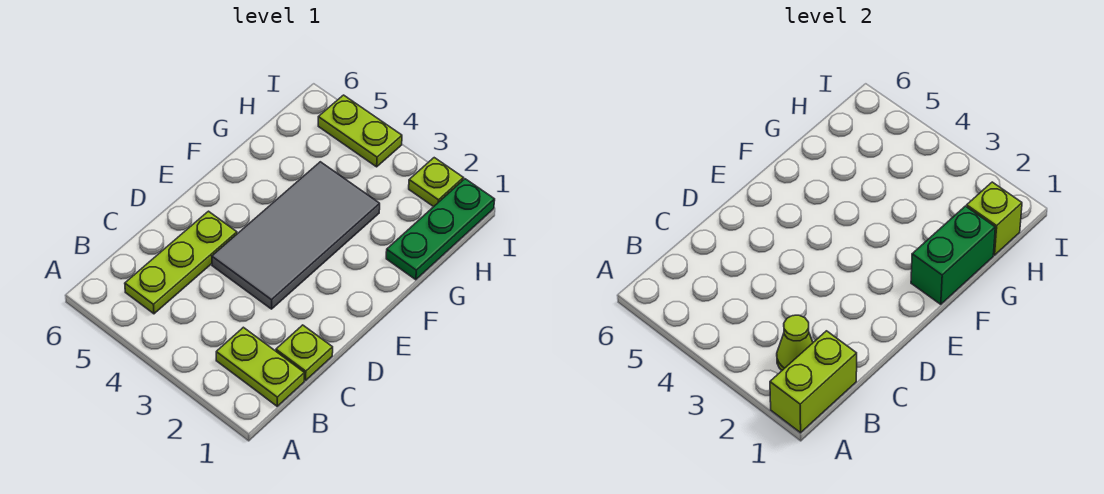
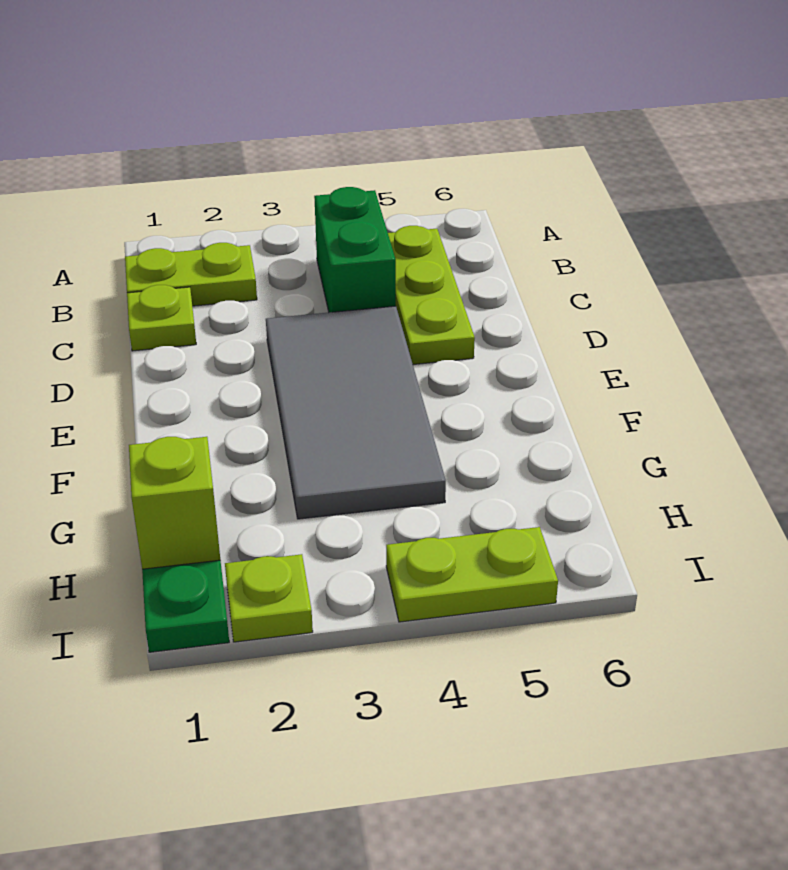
lime brick A1:B1 level 2 -> none
lime cone B2 level 2 -> none
green brick F1:G1 level 2 -> green brick B4:C4 level 1

